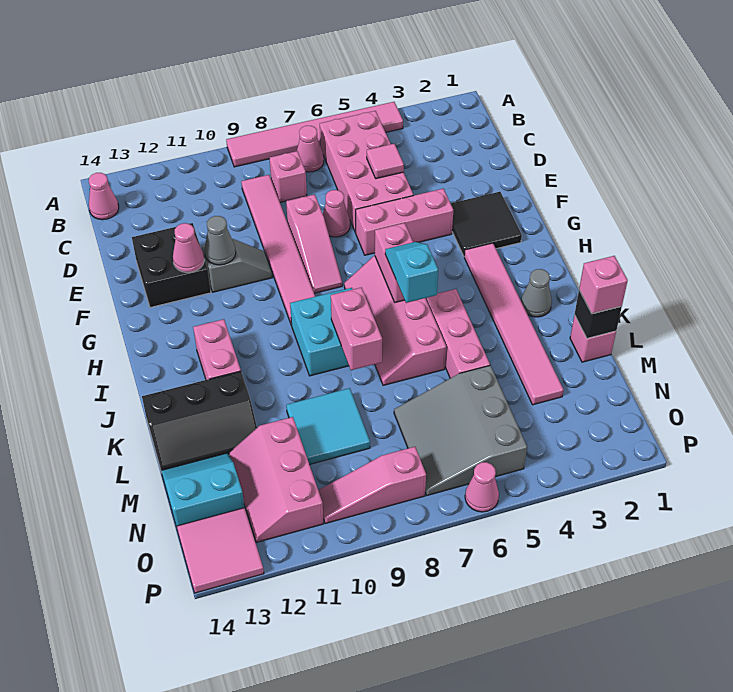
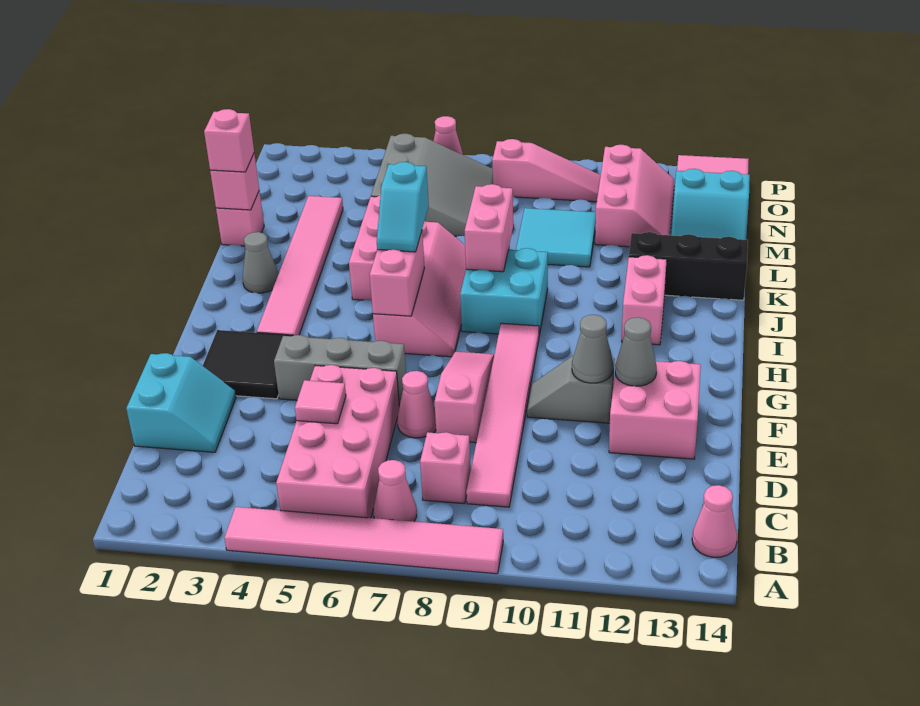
none -> cyan slope D1:E2 level 1 top 1
black brick E12:F13 level 1 -> pink brick E12:F13 level 1
pink brick F4:F6 level 1 -> grey brick F4:F6 level 1
pink cone F12 level 2 -> grey cone F12 level 2
black brick L1 level 2 -> pink brick L1 level 2

